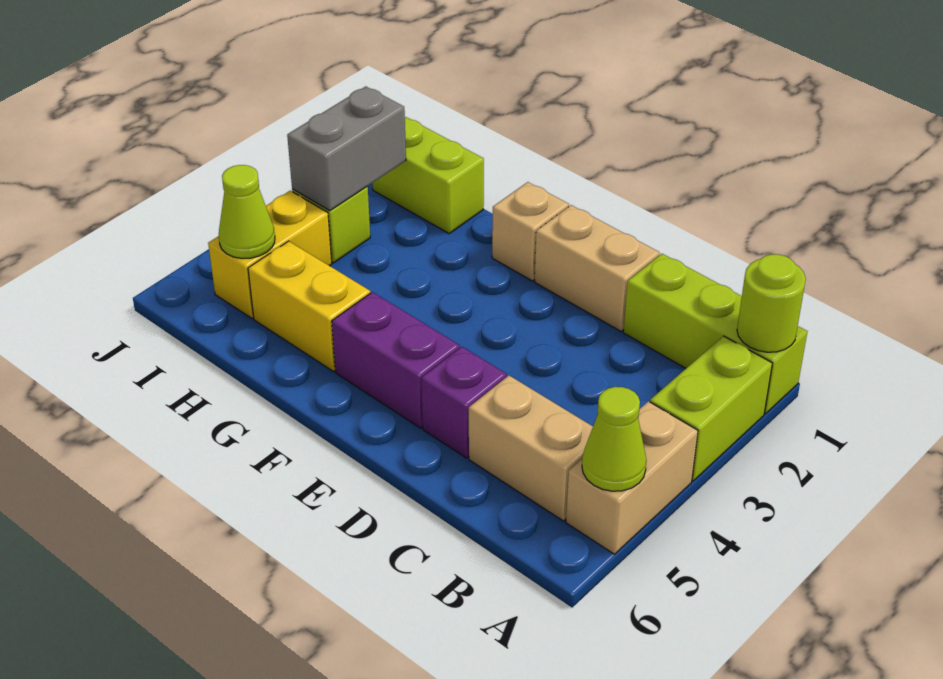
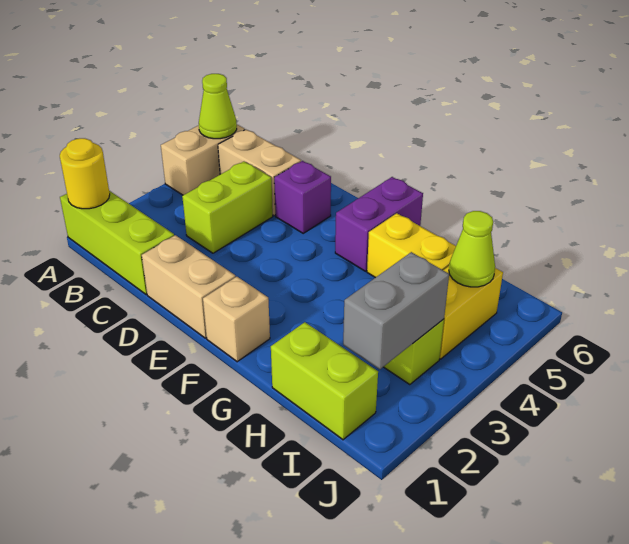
lime round brick A1 level 2 -> yellow round brick A1 level 2
lime brick A2:A3 level 1 -> lime brick C3:C4 level 1
purple brick E5:F5 level 1 -> purple brick F5:F6 level 1

